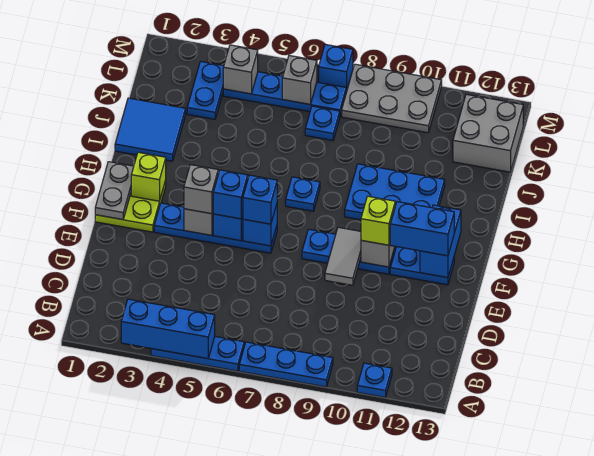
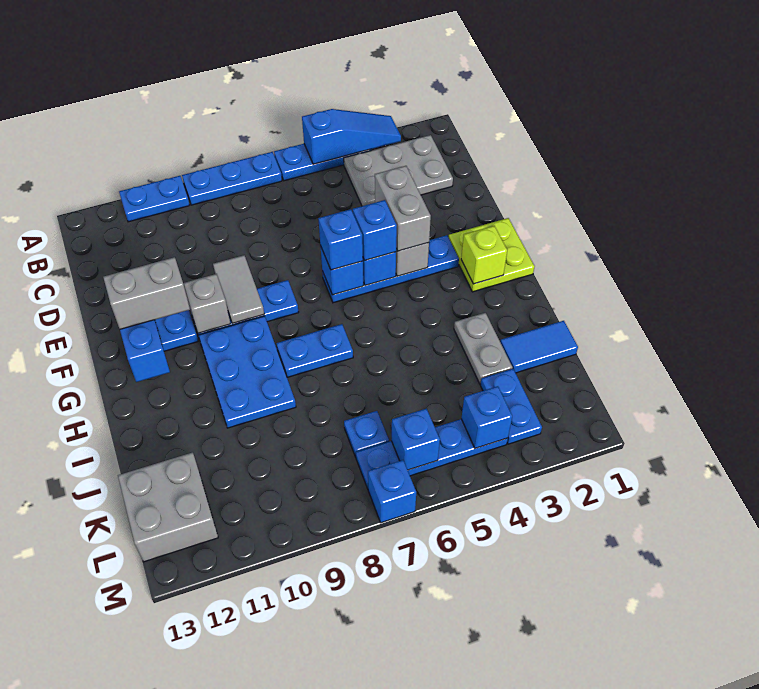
blue brick A3:A5 level 2 -> blue slope A3:A5 level 2 top 5
blue plate A11 level 1 -> blue plate A10:A11 level 1
grey plate F1:G1 level 2 -> grey plate I3:J3 level 1
grey brick F4 level 3 -> grey brick E4:F4 level 3
lime brick F10 level 3 -> none
blue brick F11:F12 level 3 -> grey brick F11:F12 level 3
blue plate H7 level 1 -> blue plate H7:H8 level 1
blue plate H9:I11 level 1 -> blue plate G9:I10 level 1
blue tile I1:J2 level 1 -> blue tile J1:J2 level 1
grey brick L4 level 2 -> blue brick L4 level 2
grey brick L6 level 2 -> blue brick L6 level 2
grey plate L8:M10 level 1 -> grey plate B2:C4 level 1

